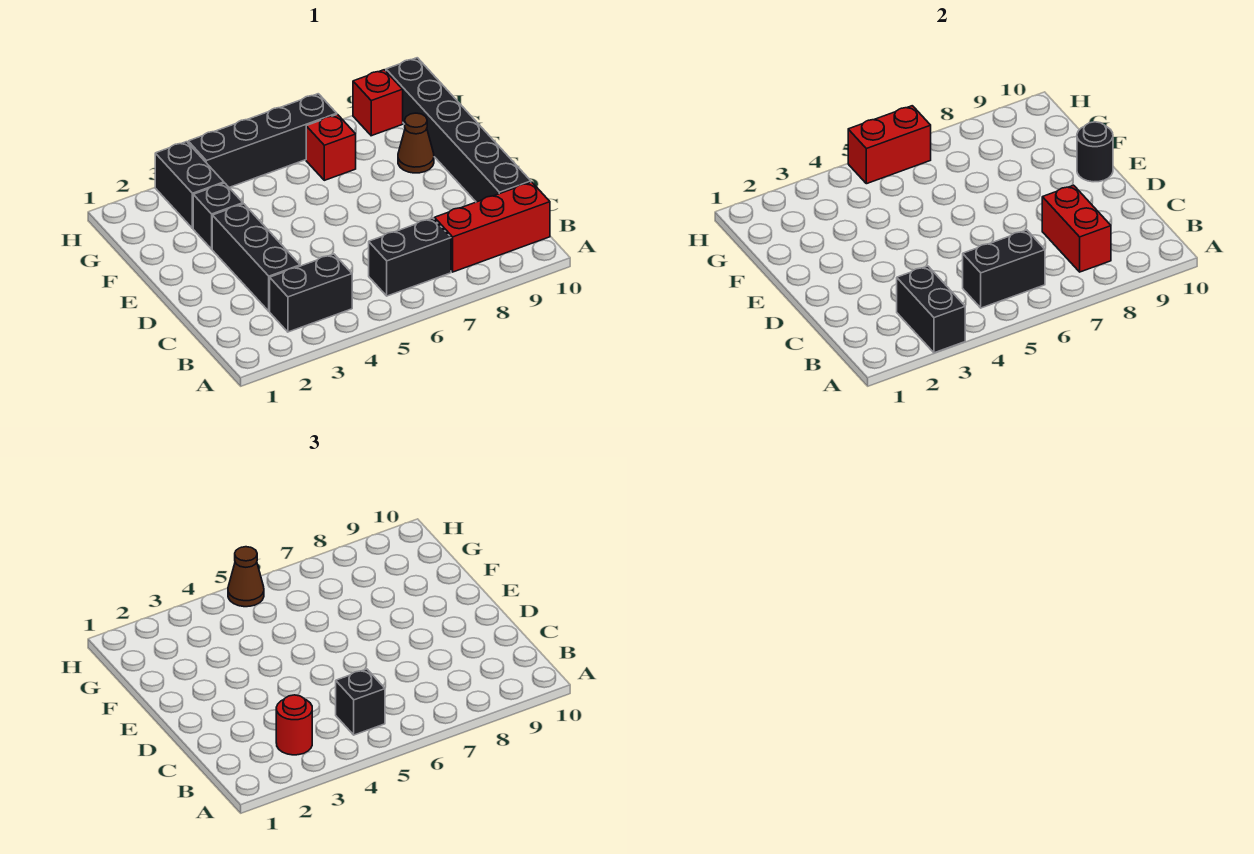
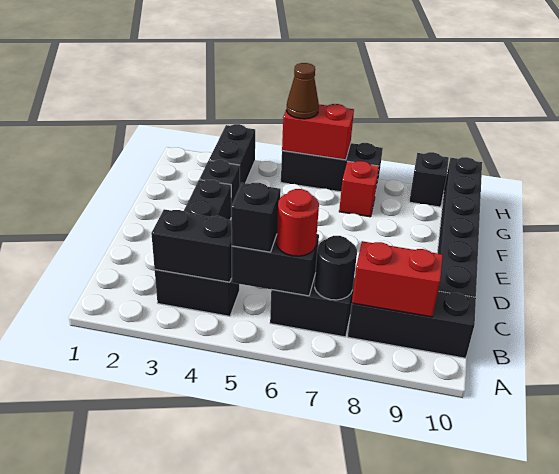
black brick A3:B3 level 2 -> black brick B3:B4 level 2
red round brick B3 level 3 -> red round brick B6 level 3
red brick B8:B10 level 1 -> black brick B8:B10 level 1
red brick B8:C8 level 2 -> red brick B8:B9 level 2
black round brick E10 level 2 -> black round brick B7 level 2
brown cone F9 level 1 -> none
black brick H4:H7 level 1 -> black brick H5:H7 level 1
red brick H9 level 1 -> black brick H9 level 1

